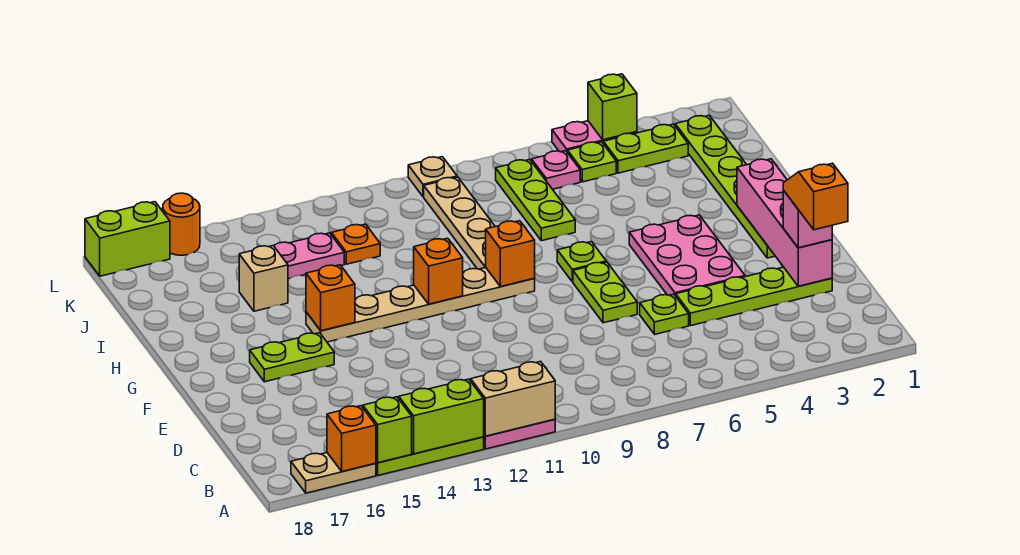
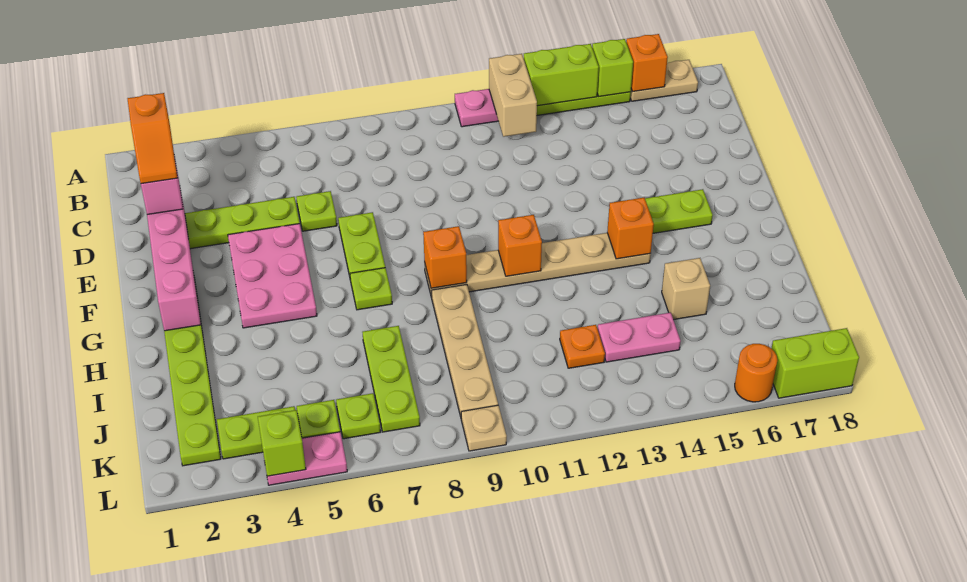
tan brick A11:A12 level 2 -> tan brick A12:B12 level 2
pink plate K6 level 1 -> lime plate K6 level 1

